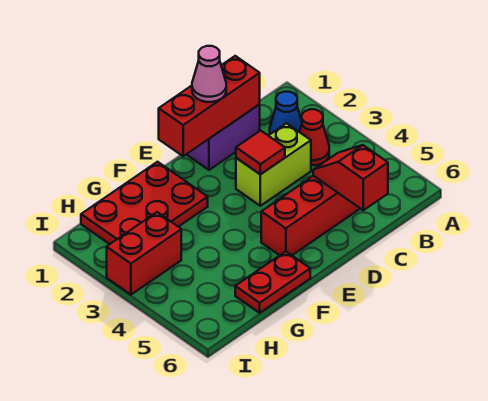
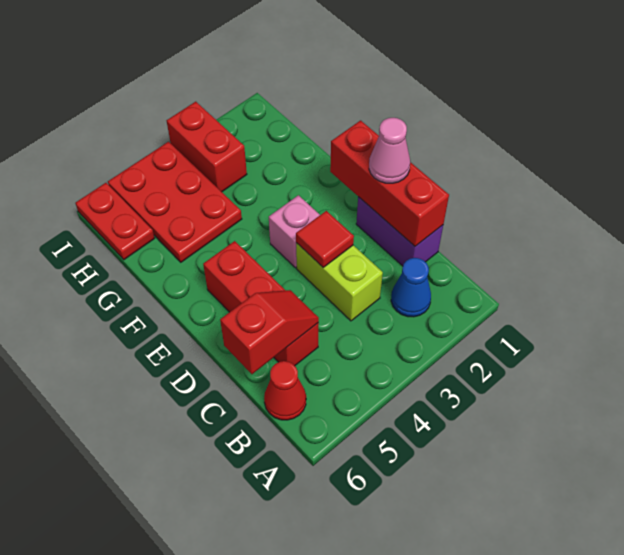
red cone B3 level 1 -> red cone B6 level 1
none -> pink brick E3 level 1
red plate F1:H2 level 1 -> red plate G4:I5 level 1
red plate F6:G6 level 1 -> red plate H6:I6 level 1

